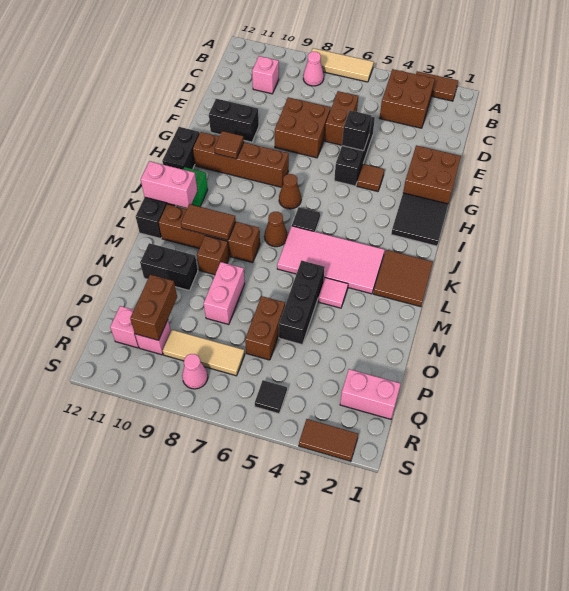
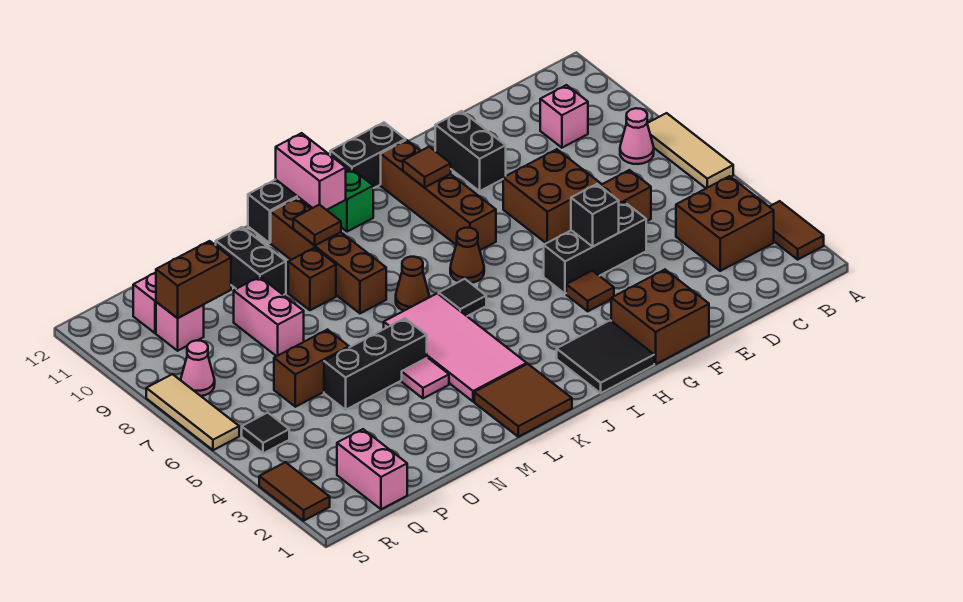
brown tile L9:L10 level 2 -> brown tile L10 level 2
pink brick N8:O8 level 1 -> pink brick O8:O9 level 1
tan tile Q7:Q9 level 1 -> tan tile S6:S8 level 1

